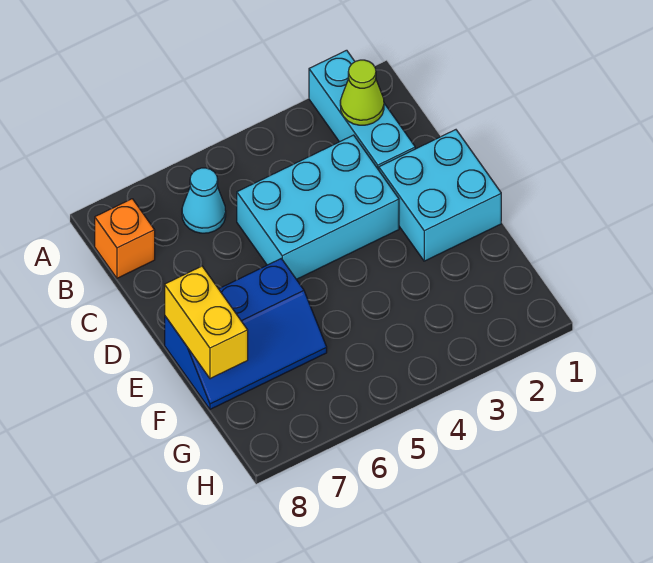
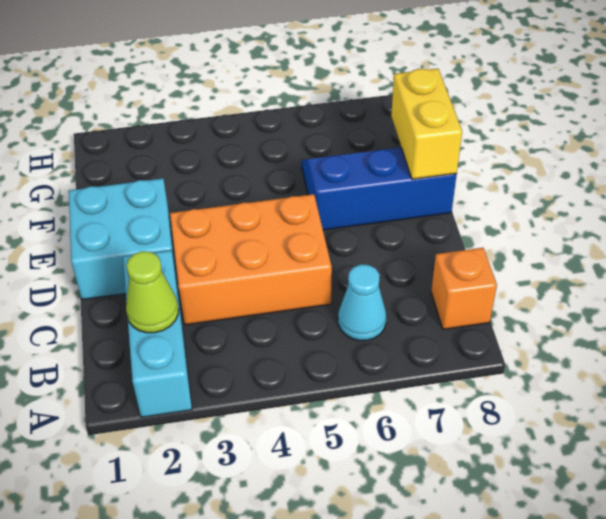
cyan brick C3:D5 level 1 -> orange brick C3:D5 level 1

